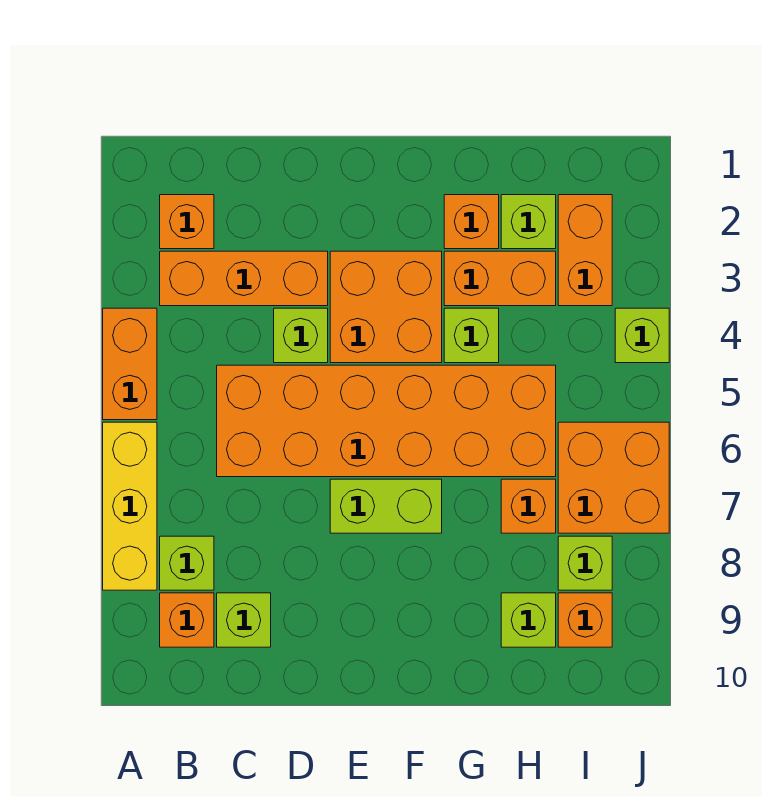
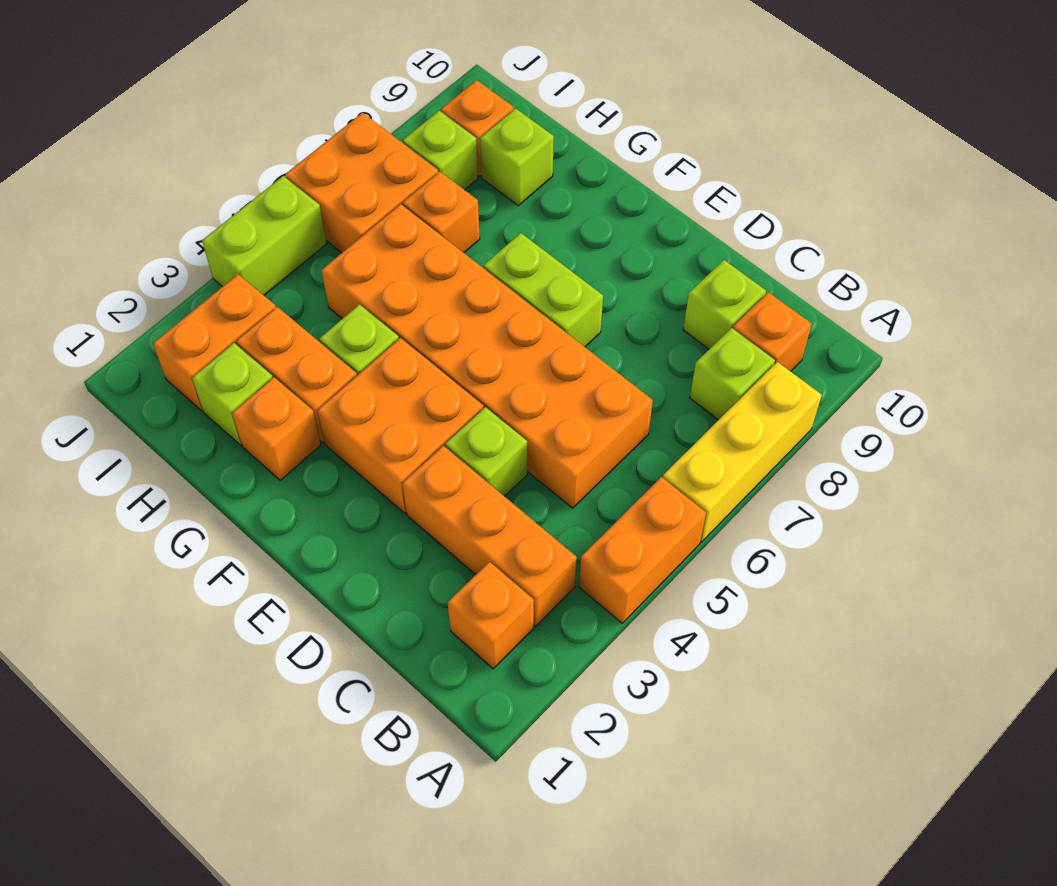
lime brick J4 level 1 -> lime brick J4:J5 level 1

